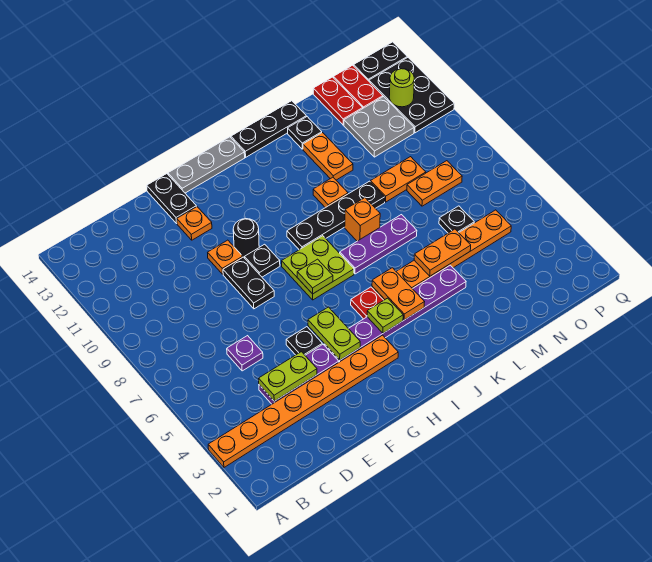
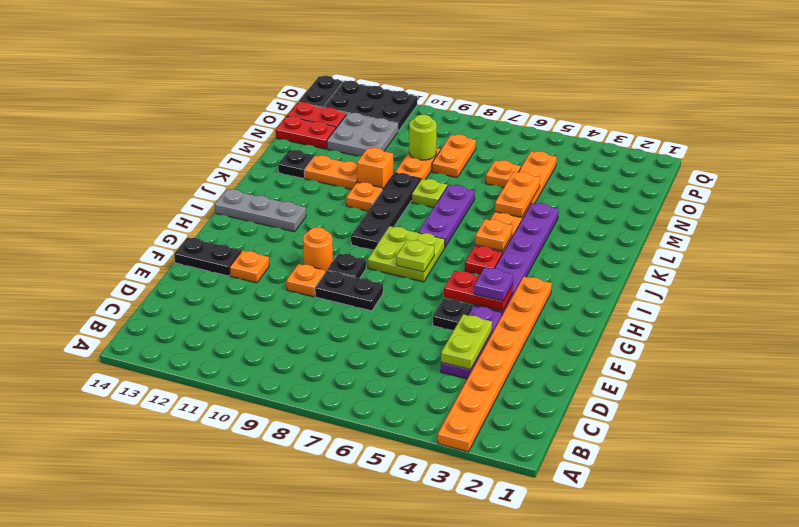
purple plate D6 level 1 -> purple plate G4 level 3
lime plate G4:G5 level 2 -> red plate G4:G5 level 2
black round brick G10 level 1 -> orange round brick G10 level 1
grey plate G14:I14 level 1 -> grey plate I12:I14 level 1
lime plate I4 level 2 -> lime plate L8 level 1
orange plate J4:J5 level 2 -> orange plate J5 level 2
black plate J14:L14 level 1 -> none
orange brick K8 level 1 -> orange brick L10 level 1
black plate N6 level 1 -> orange plate N6 level 1
lime round brick P12 level 2 -> lime round brick N9 level 2

